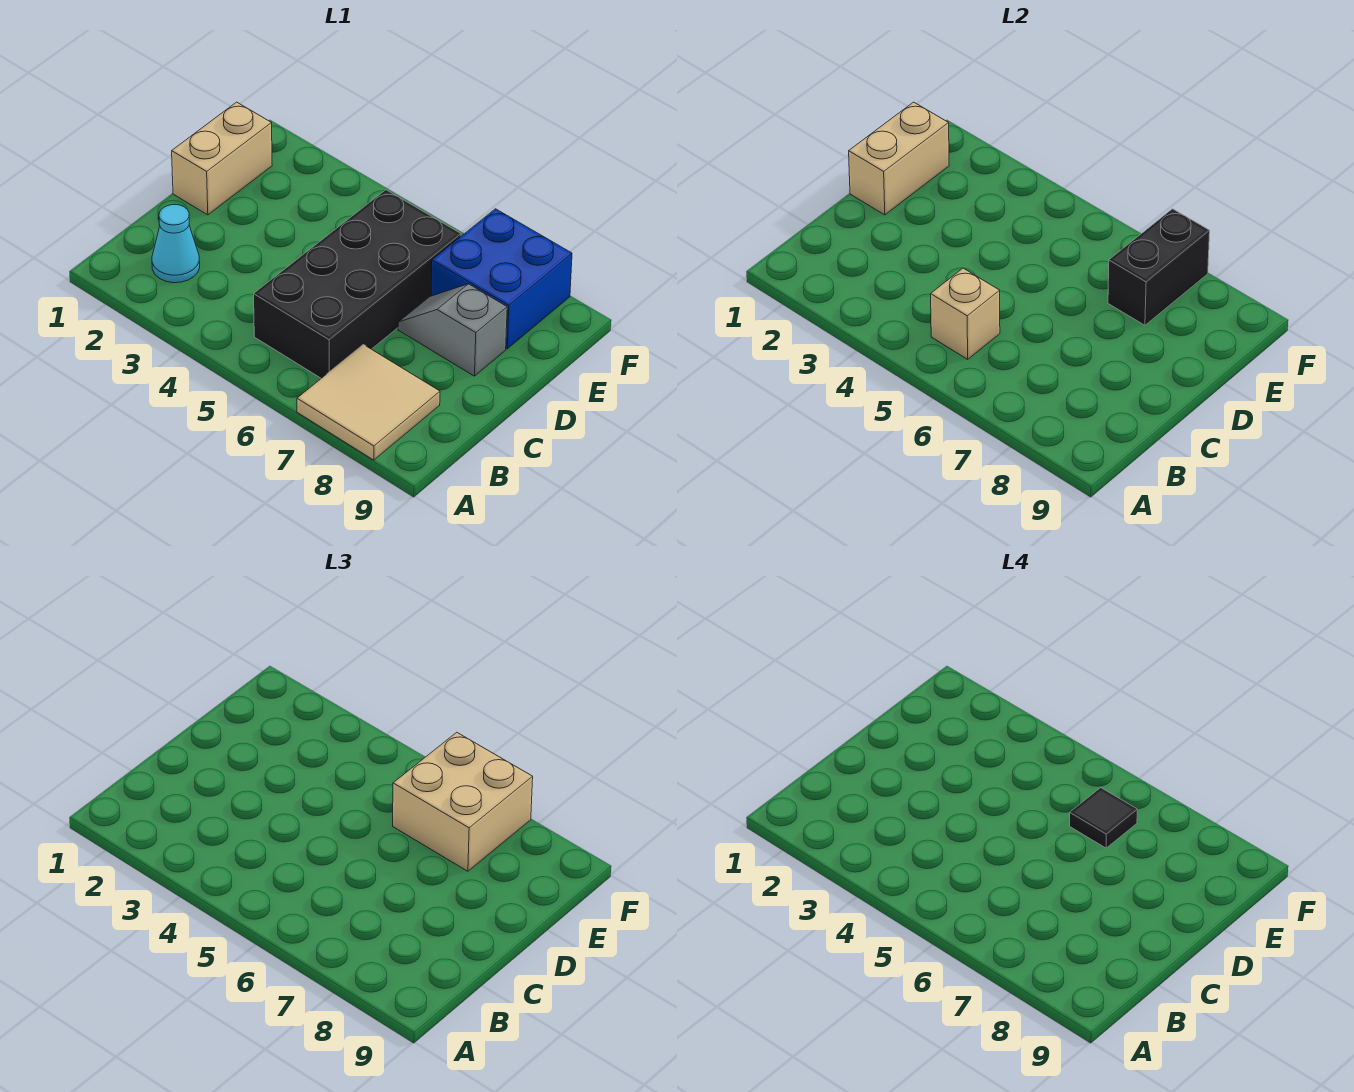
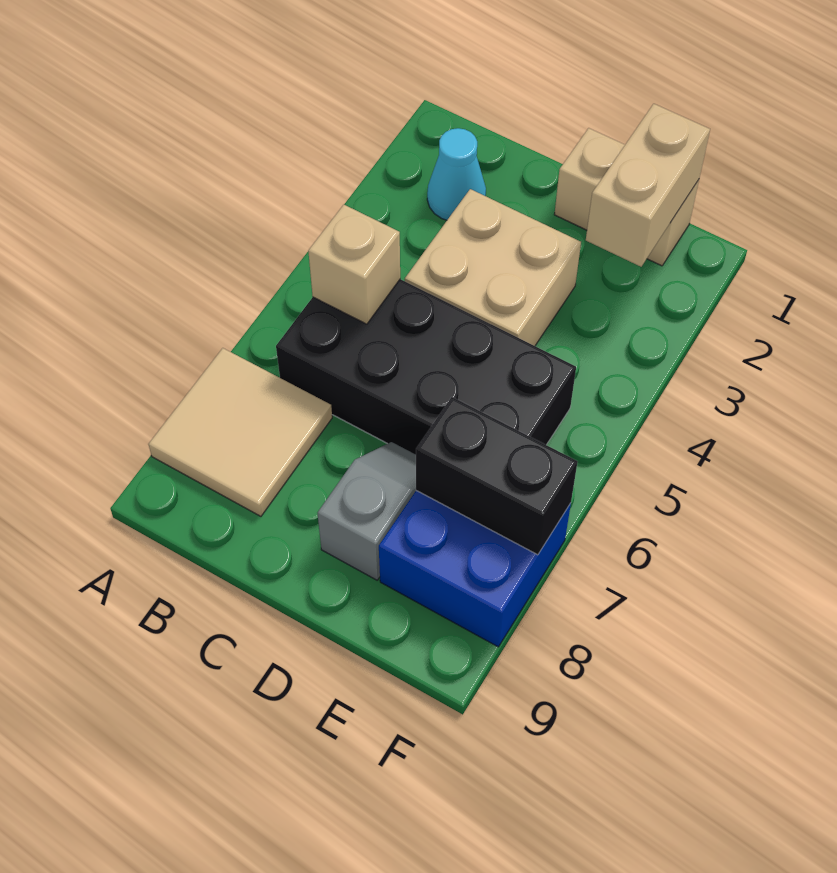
tan brick D1:E1 level 2 -> tan brick E1:E2 level 2
tan brick E6:F7 level 3 -> tan brick C3:D4 level 1
black tile E6 level 4 -> none

